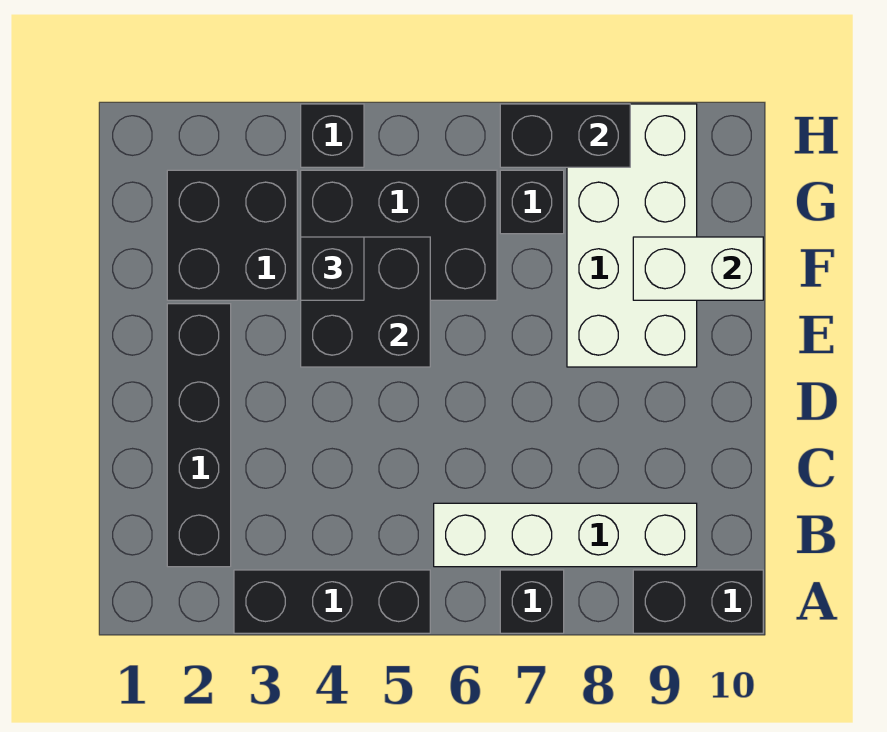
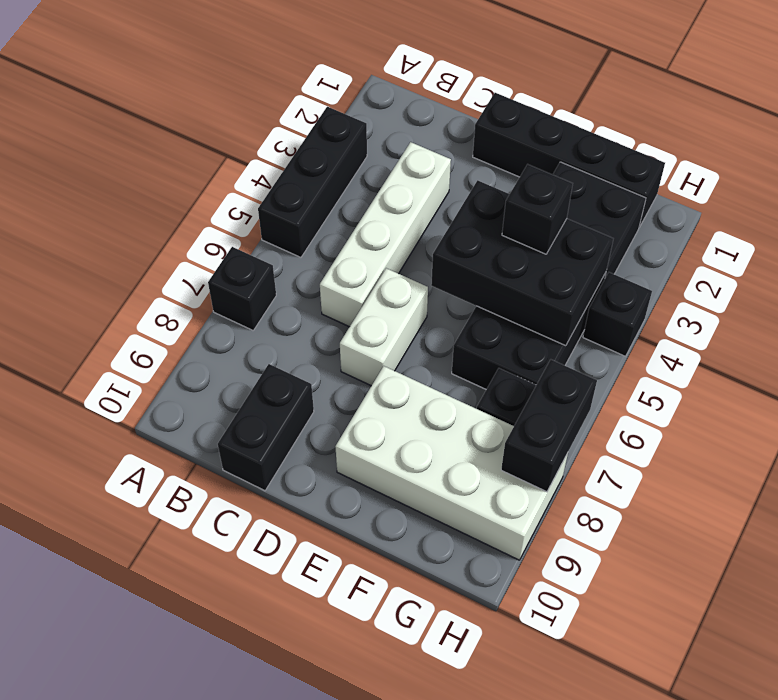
black brick A9:A10 level 1 -> black brick C9:C10 level 1
black brick B2:E2 level 1 -> black brick D1:G1 level 1
white brick B6:B9 level 1 -> white brick C3:C6 level 1
black brick E4:F5 level 2 -> black brick E4:G5 level 2
white brick F9:F10 level 2 -> white brick D6:D7 level 1

